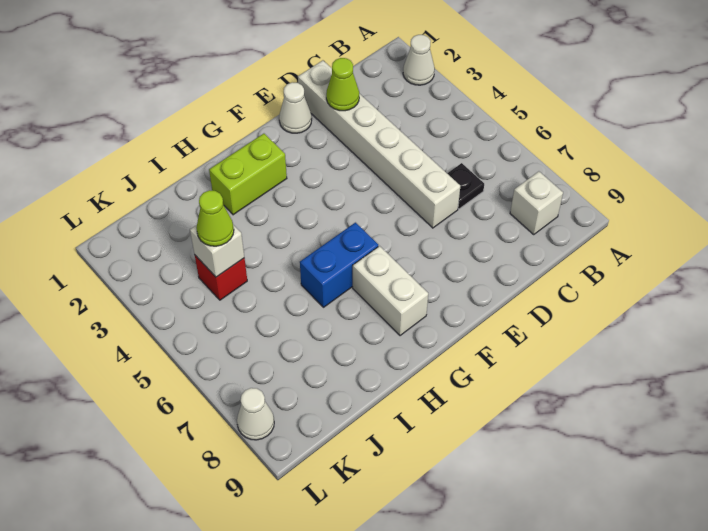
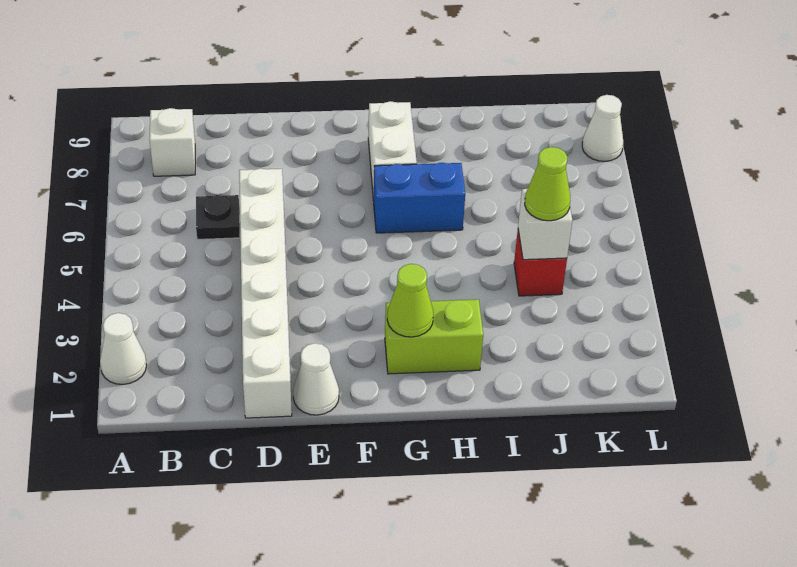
lime cone D2 level 2 -> lime cone G2 level 2

